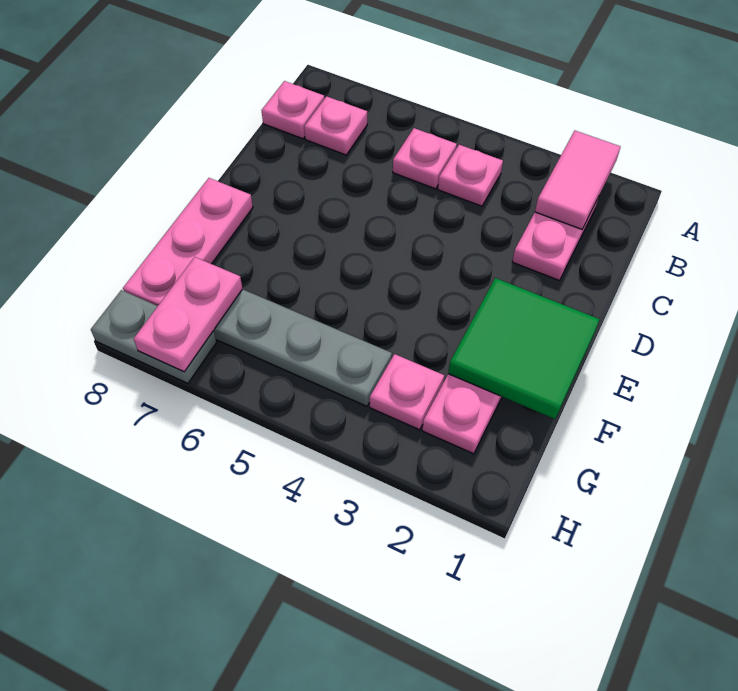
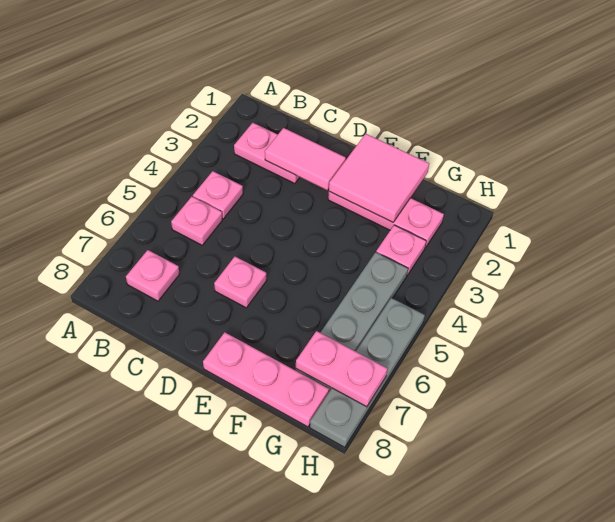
pink tile A2:B2 level 2 -> pink tile C2:D2 level 2
pink plate B8 level 1 -> pink plate D6 level 1
green tile E1:F2 level 2 -> pink tile E1:F2 level 2
grey plate H7:H8 level 1 -> grey plate H5:H8 level 1

